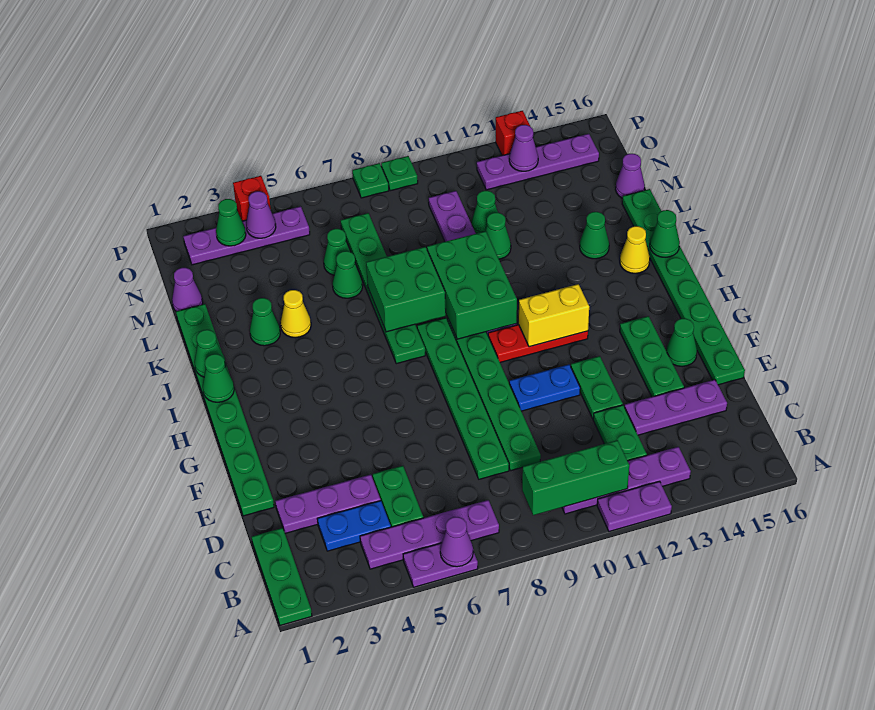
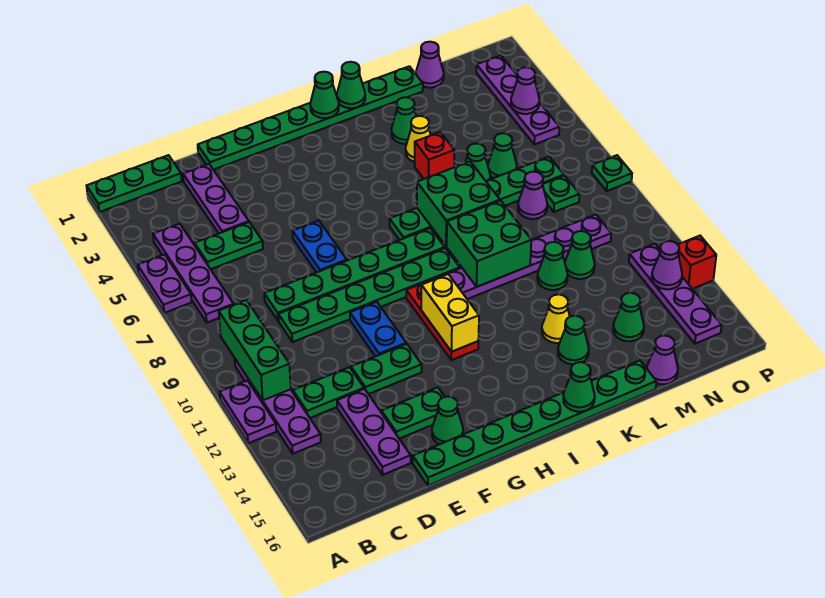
purple cone A6 level 2 -> purple cone M8 level 1
blue plate C3:C4 level 1 -> blue plate F6:F7 level 1
green plate E14:G14 level 1 -> green plate E14:F14 level 1
green brick I9:K10 level 2 -> green brick J9:K10 level 2
yellow cone J15 level 1 -> yellow cone K13 level 1
green cone O3 level 2 -> green cone M14 level 1
red brick P4 level 1 -> red brick K5 level 1
green plate P9 level 1 -> green plate N8 level 1

